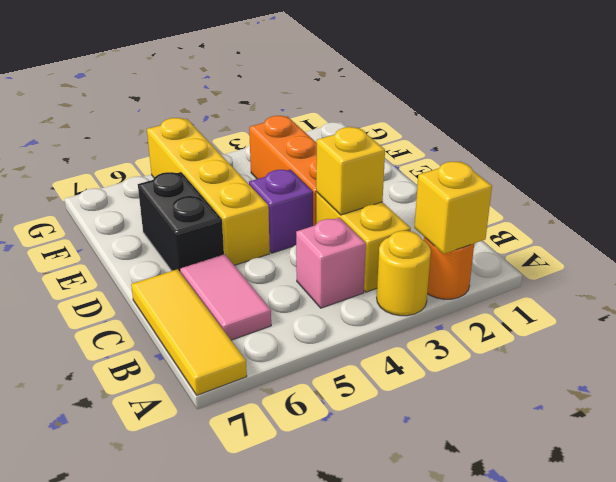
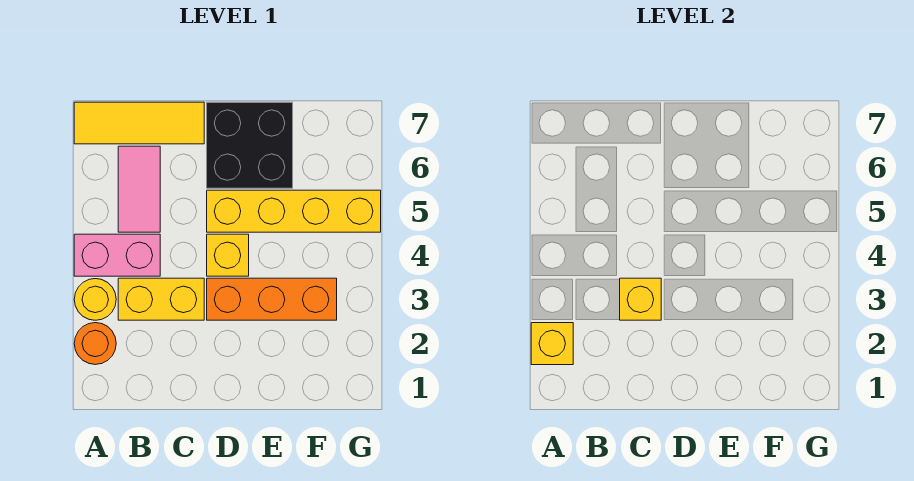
pink brick B4 level 1 -> pink brick A4:B4 level 1
pink tile B6:C6 level 1 -> pink tile B5:B6 level 1
purple brick D4 level 1 -> yellow brick D4 level 1
black brick D6:E6 level 1 -> black brick D6:E7 level 1

